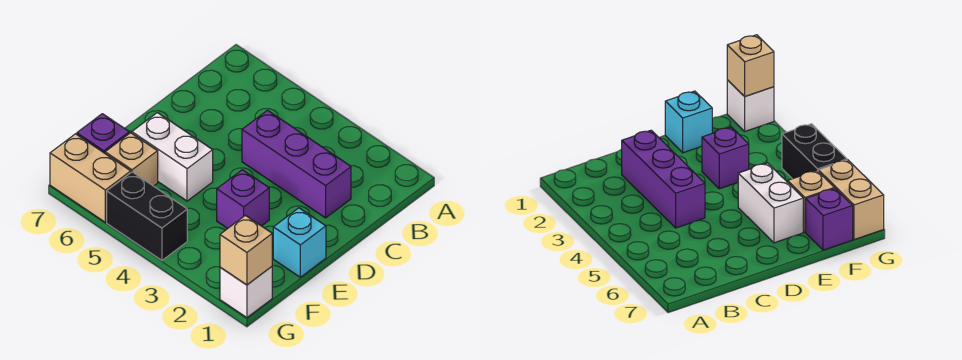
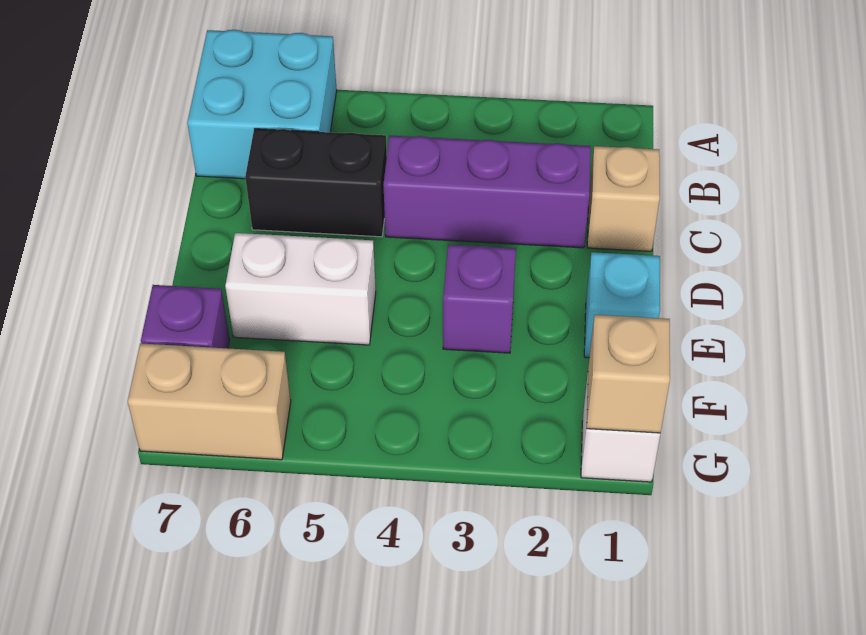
none -> cyan brick A6:B7 level 1
tan brick F6 level 1 -> tan brick C1 level 1
black brick G4:G5 level 1 -> black brick C5:C6 level 1

